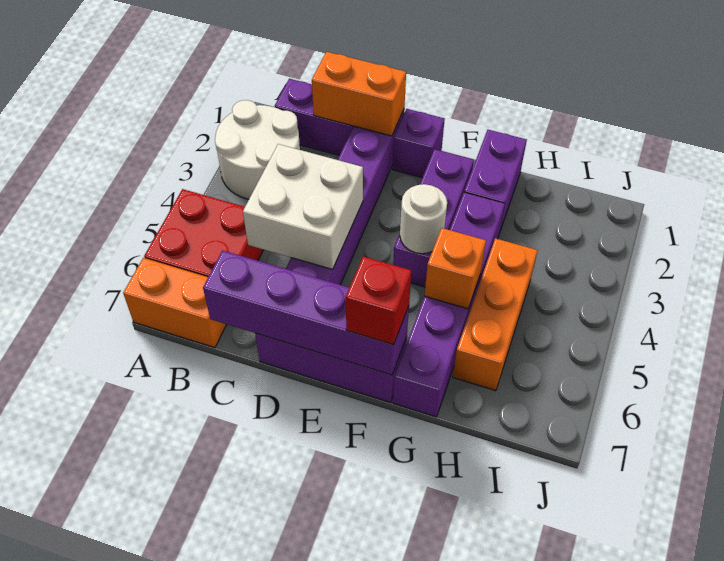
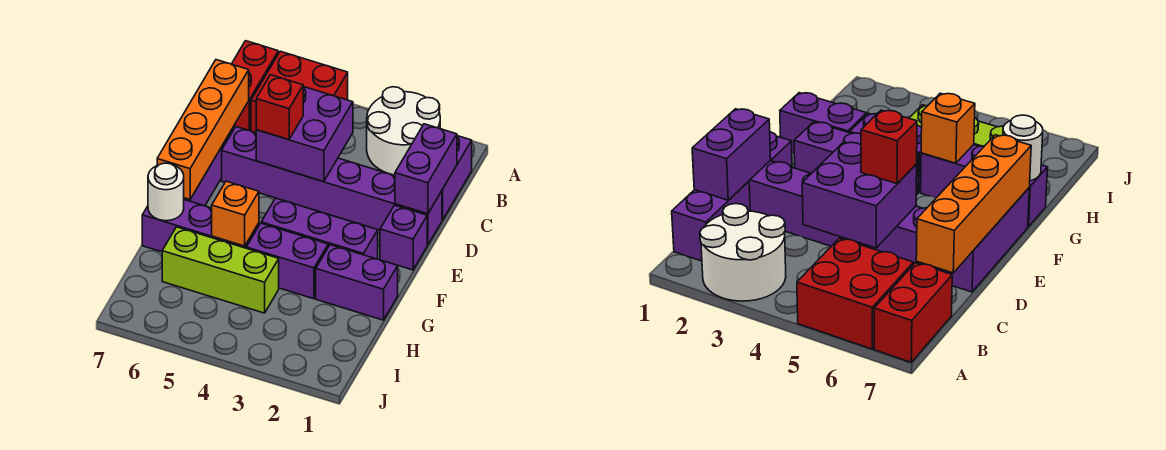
orange brick A7:B7 level 1 -> red brick A7:B7 level 1
orange brick C1:D1 level 2 -> purple brick C1:D1 level 2
white brick C4:D5 level 2 -> purple brick C4:D5 level 2
purple brick C7:F7 level 2 -> orange brick C7:F7 level 2
white round brick F4 level 2 -> white round brick G7 level 2
red brick F7 level 3 -> red brick D5 level 3
orange brick H4:H6 level 1 -> lime brick H4:H6 level 1

